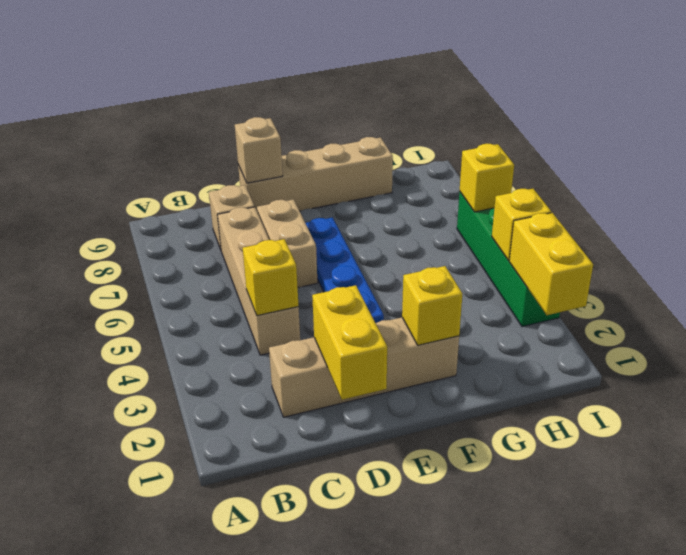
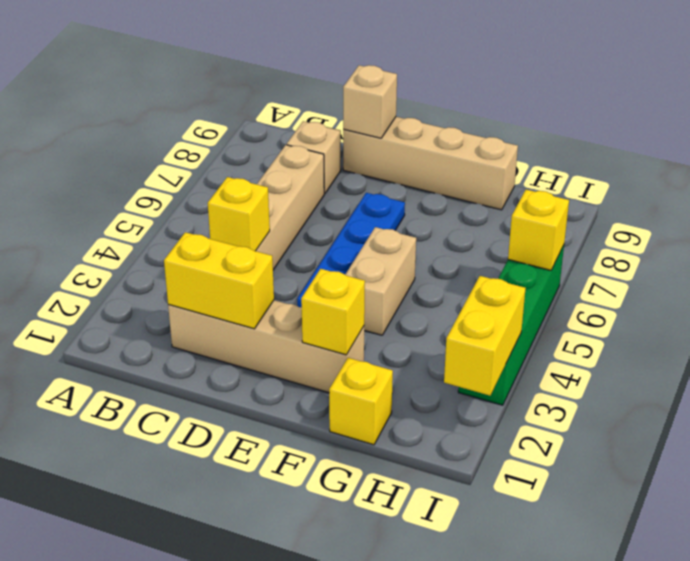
yellow brick D1:D2 level 2 -> yellow brick C2:D2 level 2
tan brick D6:D7 level 1 -> tan brick F4:F5 level 1
yellow brick I4 level 2 -> yellow brick G1 level 1

